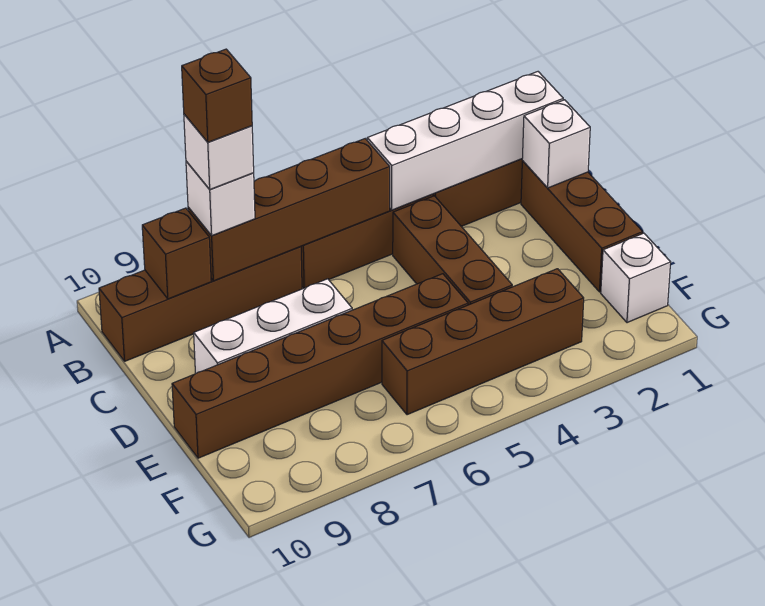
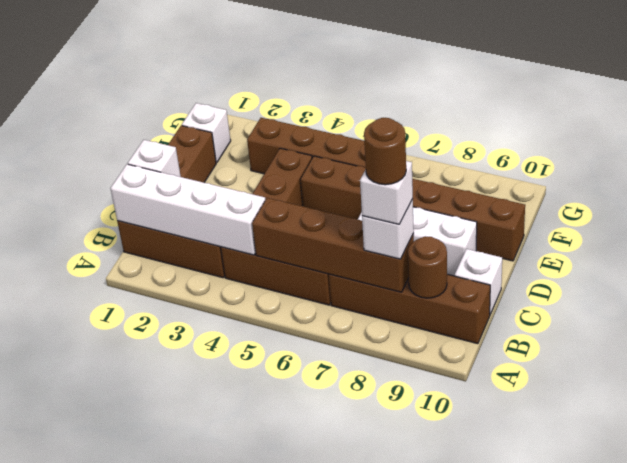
brown brick B8 level 5 -> brown round brick B8 level 5
brown brick B9 level 2 -> brown round brick B9 level 2
none -> white brick C10 level 1

